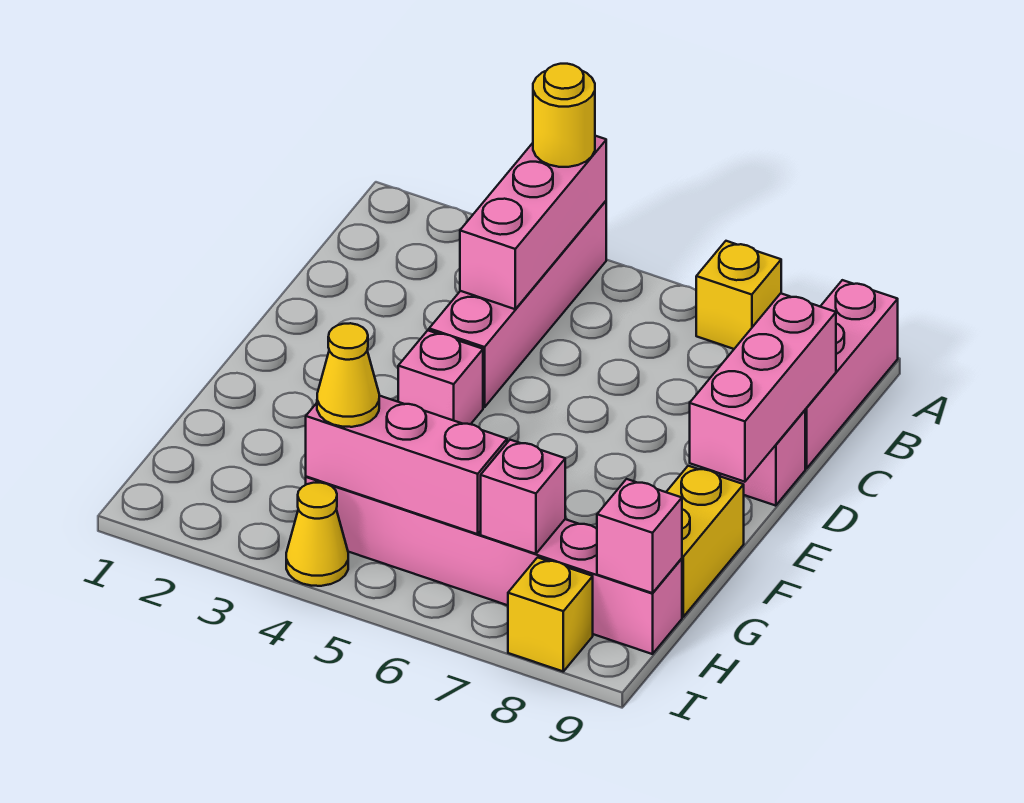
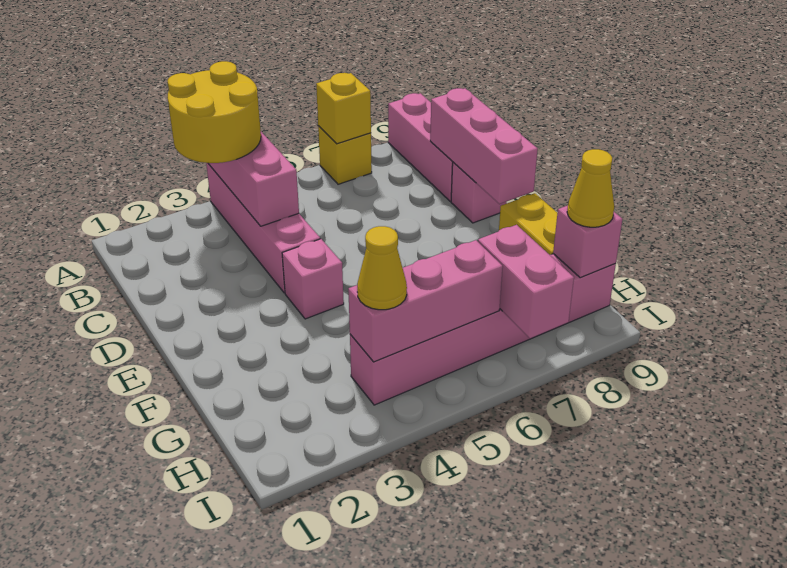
yellow round brick A4 level 3 -> yellow round brick A3:B4 level 3
pink brick H7 level 2 -> pink brick H7:I7 level 2
yellow cone I4 level 1 -> yellow cone H9 level 3
yellow brick I8 level 1 -> yellow brick A7 level 2

